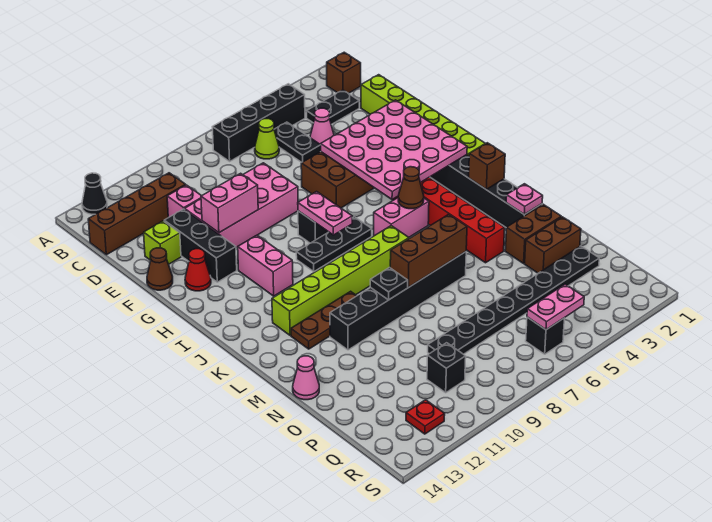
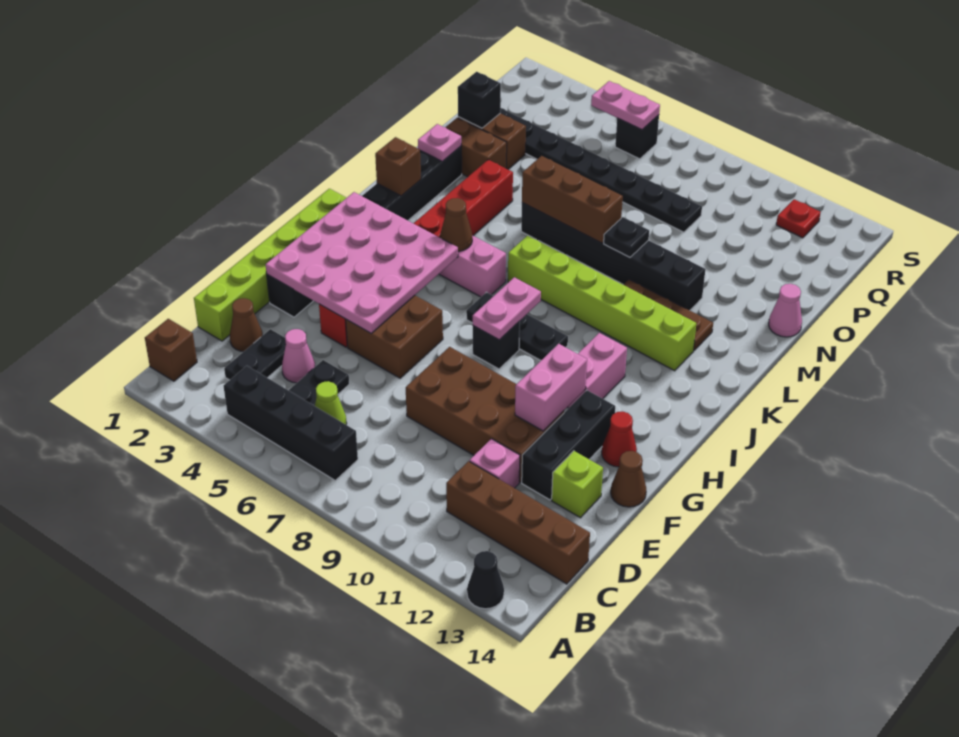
black plate C2:C3 level 1 -> black plate C3:D3 level 1
none -> brown cone D2 level 1
pink brick E8:F11 level 1 -> brown brick E8:F11 level 1
pink brick F10:F11 level 2 -> pink brick F11:G11 level 2
black brick Q10 level 1 -> black brick O2 level 2

